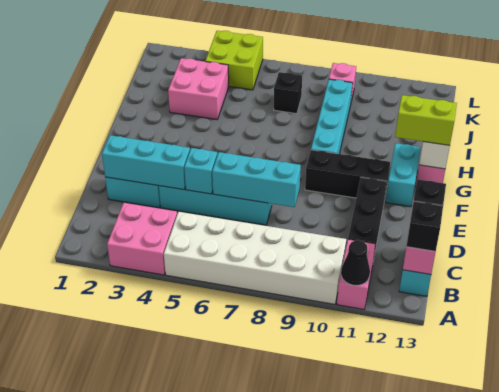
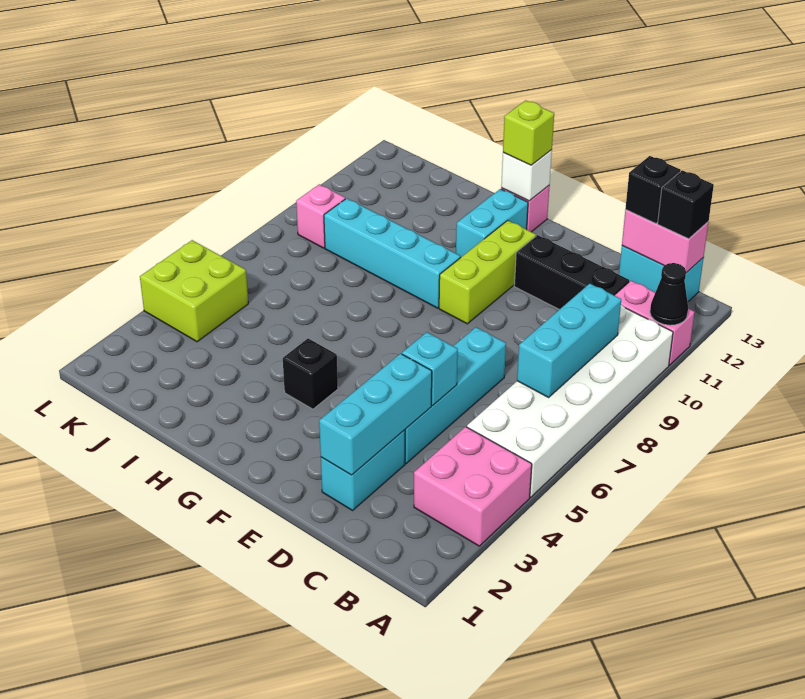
cyan brick D6:D8 level 2 -> cyan brick B7:B9 level 2
black brick F9:F11 level 1 -> lime brick F9:F11 level 1
cyan brick F12:G12 level 1 -> cyan brick G11:G12 level 1
lime brick G12:G13 level 3 -> lime brick G13 level 3
pink brick I3:J4 level 1 -> none
black brick J7 level 1 -> black brick G4 level 1

